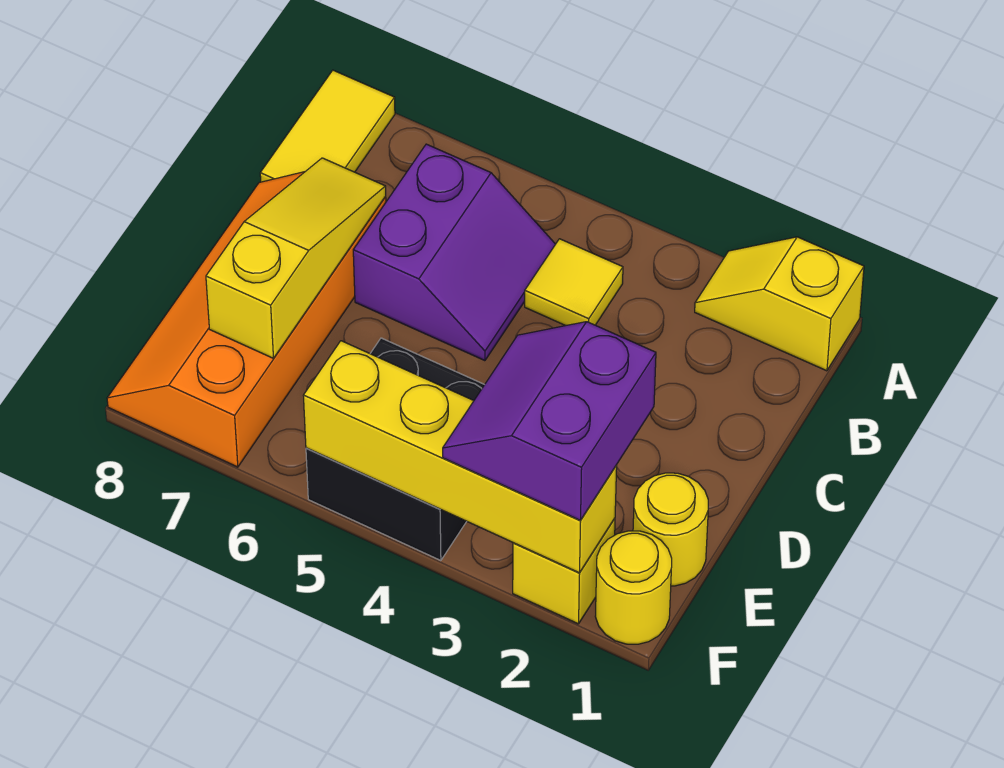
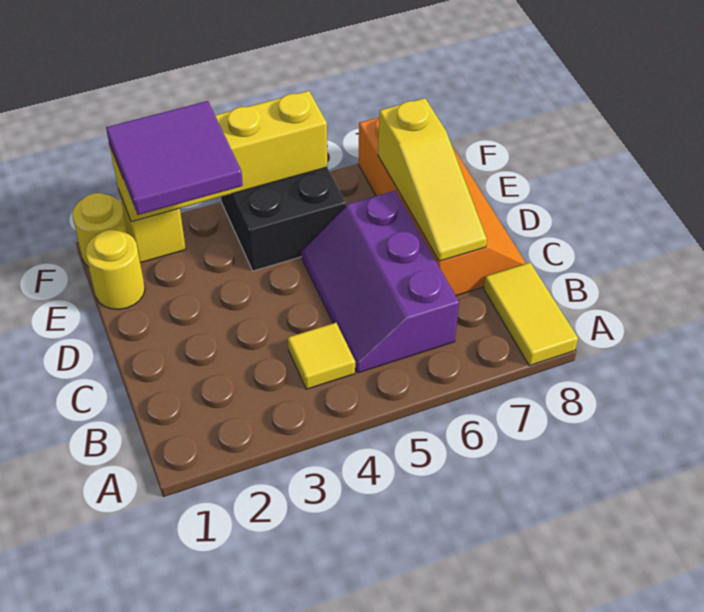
yellow slope A1:A2 level 1 top 1 -> none
purple slope B5:C6 level 1 top 6 -> purple slope B5:D6 level 1 top 6
purple slope E2:F3 level 3 top 2 -> purple tile E2:F3 level 3

